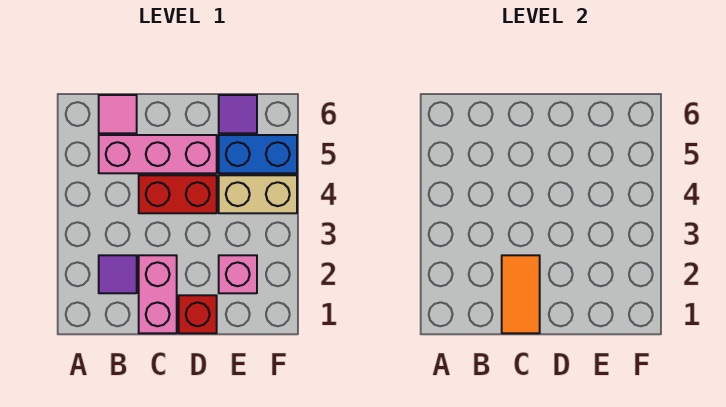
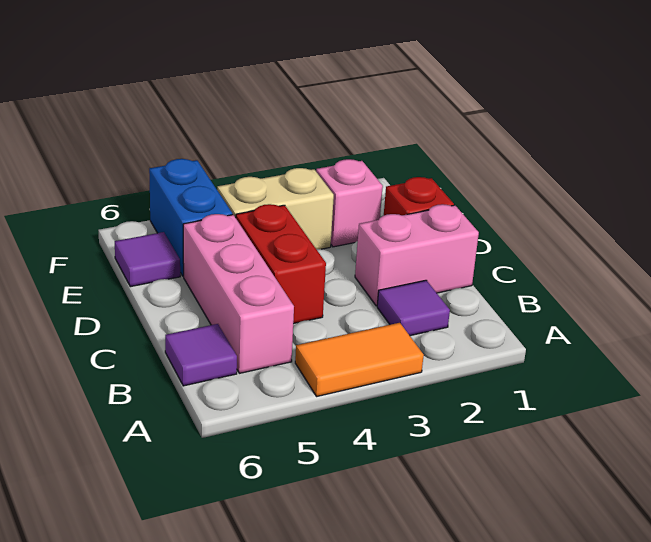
pink tile B6 level 1 -> purple tile B6 level 1
orange tile C1:C2 level 2 -> orange tile A3:A4 level 1
tan brick E4:F4 level 1 -> tan brick E3:E4 level 1

